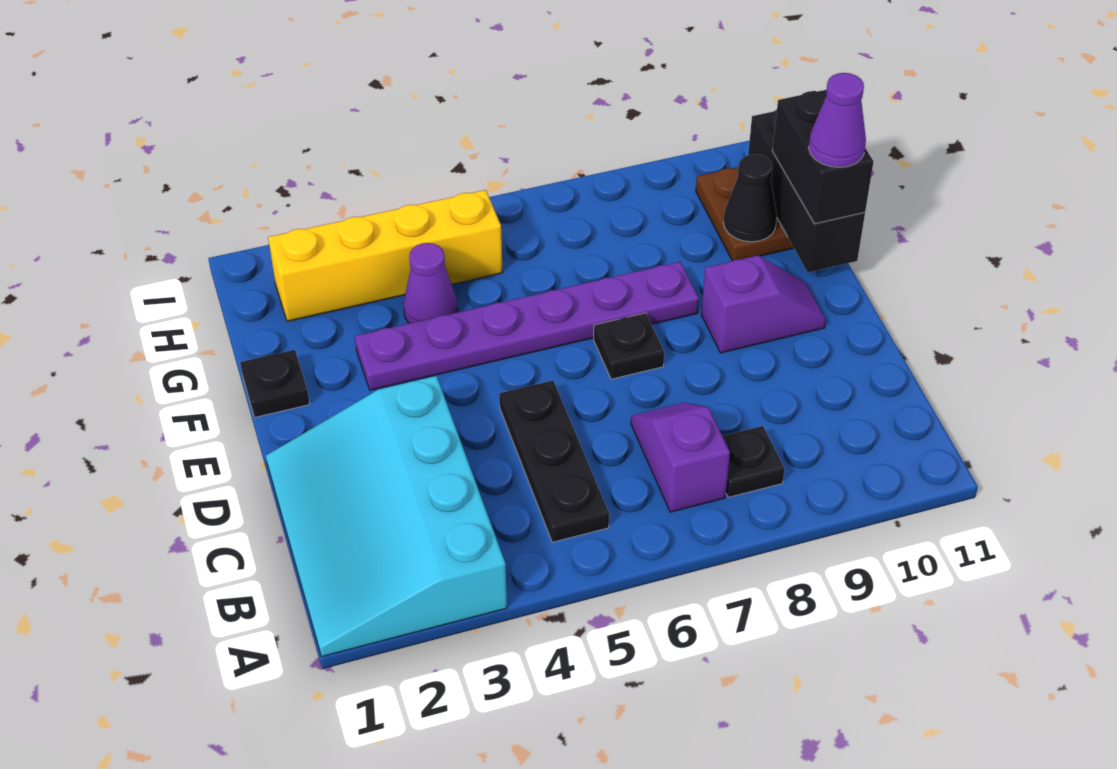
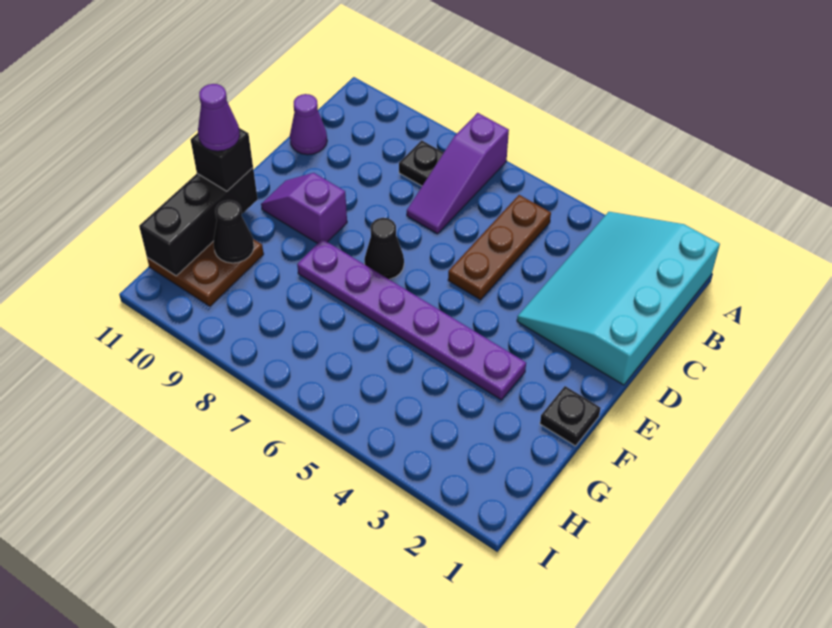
cyan slope A1:D3 level 1 top 3 -> cyan slope A1:D3 level 1 top 1
black plate B5:D5 level 1 -> brown plate B5:D5 level 1
purple slope B7:C7 level 1 top B -> purple slope A7:C7 level 1 top A
black plate E7 level 1 -> black cone E7 level 1
black brick F11:G11 level 3 -> black brick F11 level 3
purple cone G4 level 1 -> purple cone C11 level 1
yellow brick H2:H5 level 1 -> none

